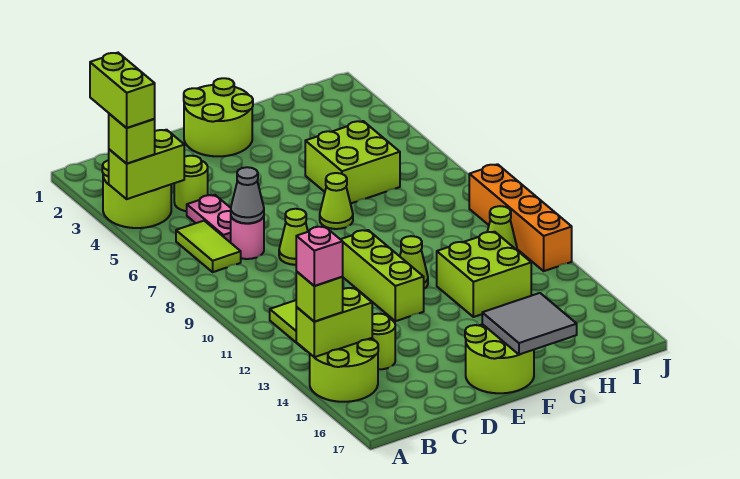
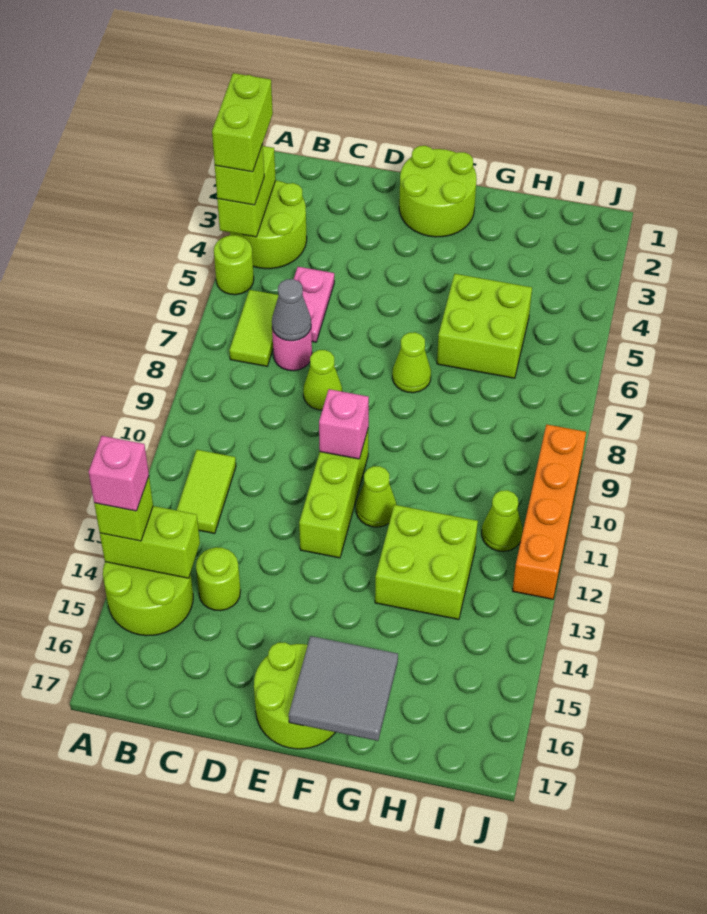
lime brick A4:B4 level 2 -> lime brick A3:A4 level 2
lime round brick C4 level 1 -> lime round brick A5 level 1
none -> pink brick E10 level 2

